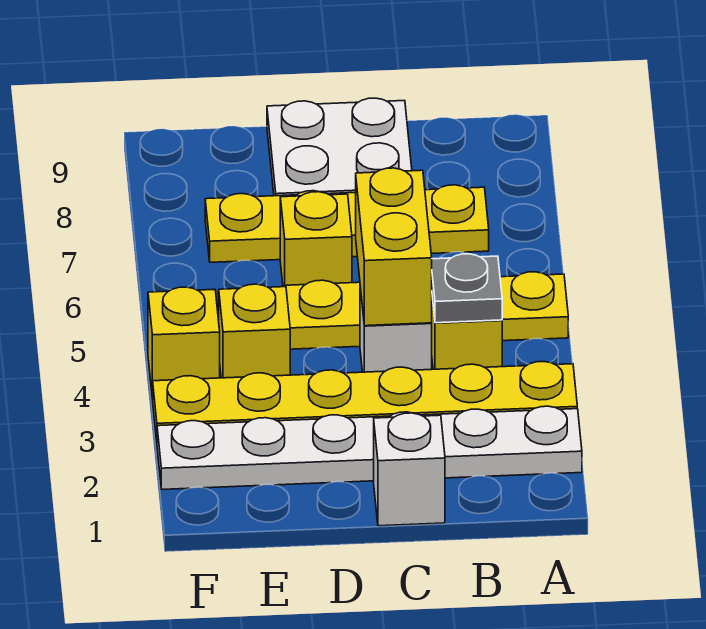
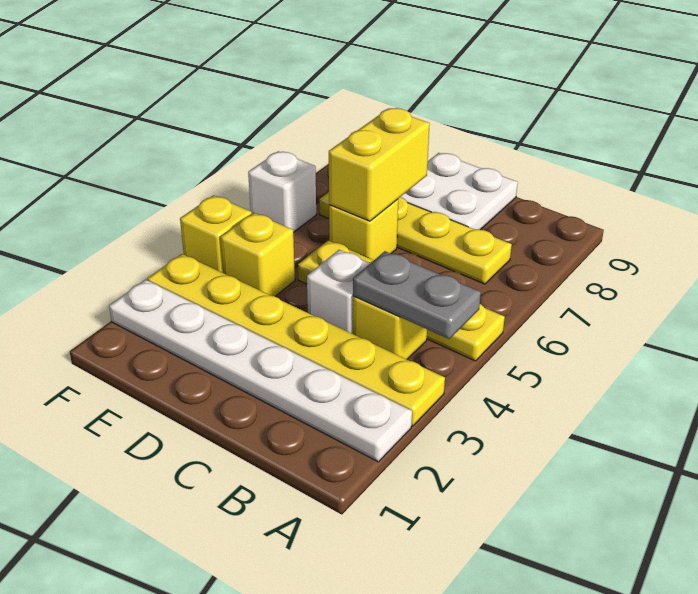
grey plate B4 level 2 -> grey plate A4:B4 level 2
white brick C1 level 1 -> white brick F6 level 1
yellow brick C4:C5 level 2 -> yellow brick D6:D7 level 2

